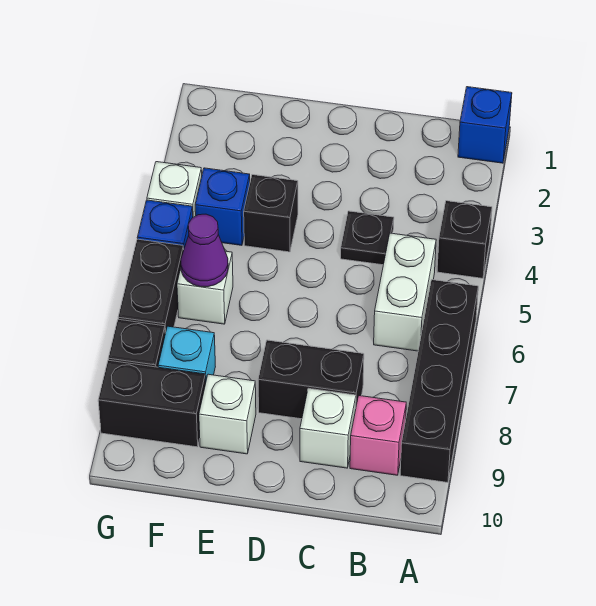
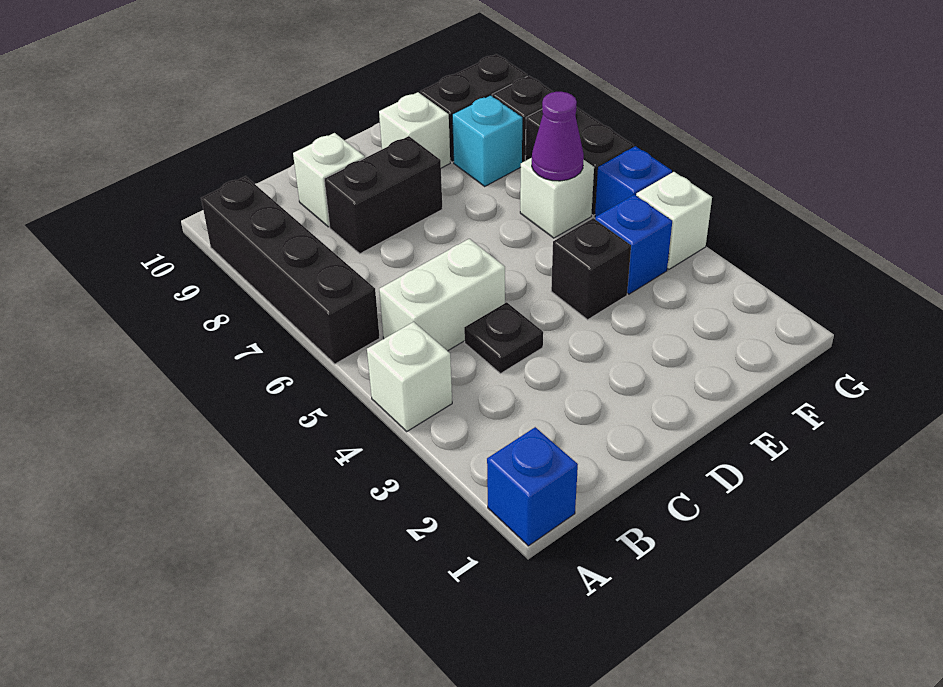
black brick A4 level 1 -> white brick A4 level 1
white brick B5:B6 level 1 -> white brick B5:C5 level 1
pink brick B9 level 1 -> none

